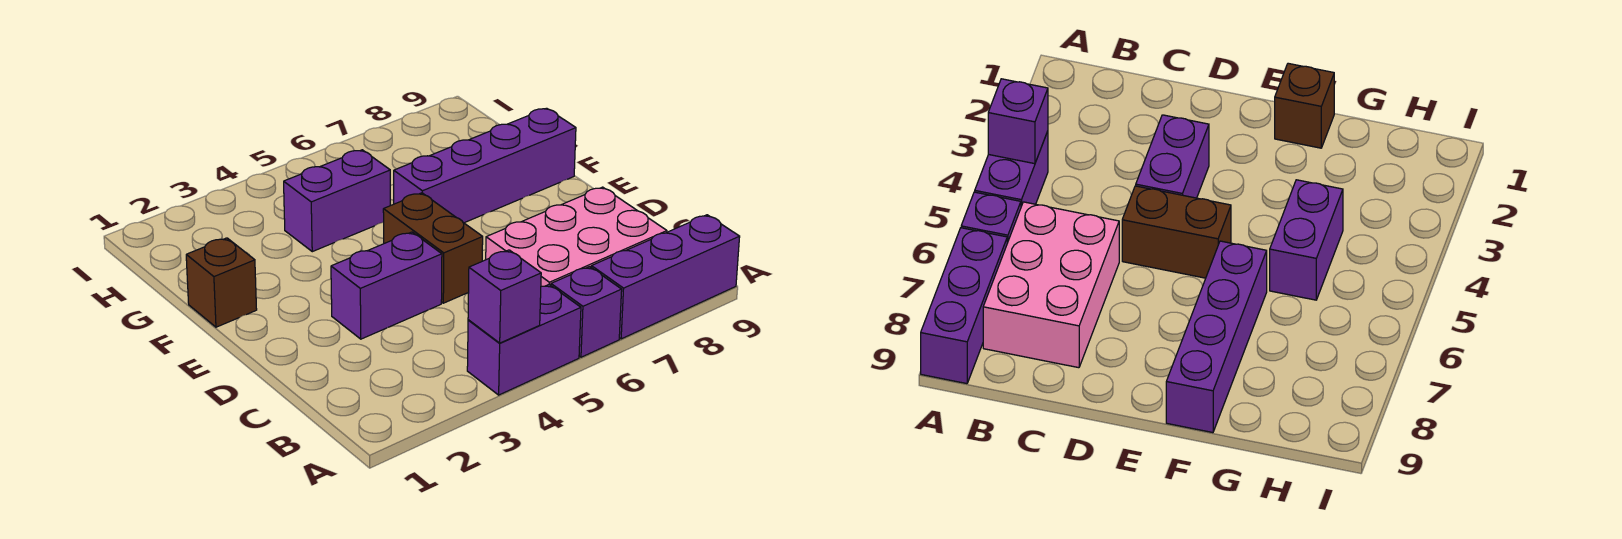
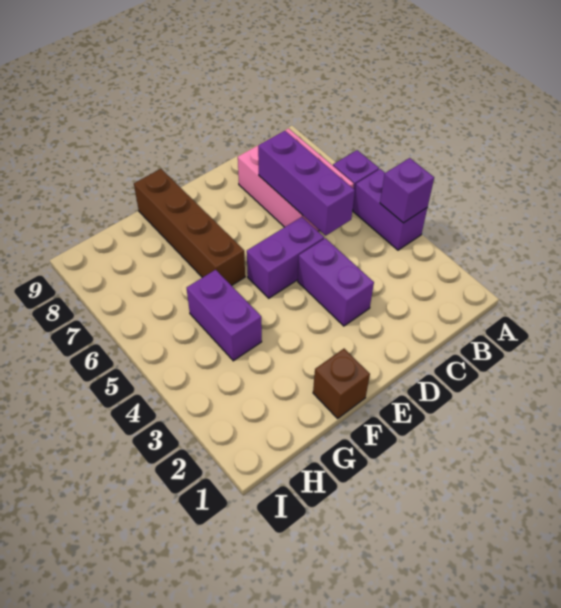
purple brick A7:A9 level 1 -> purple brick C5:C7 level 2
brown brick D5:E5 level 1 -> purple brick D5:E5 level 1
purple brick F6:F9 level 1 -> brown brick F6:F9 level 1

